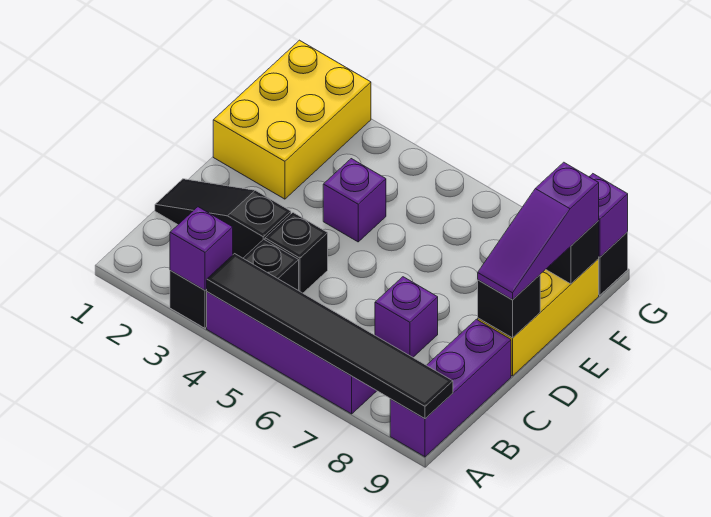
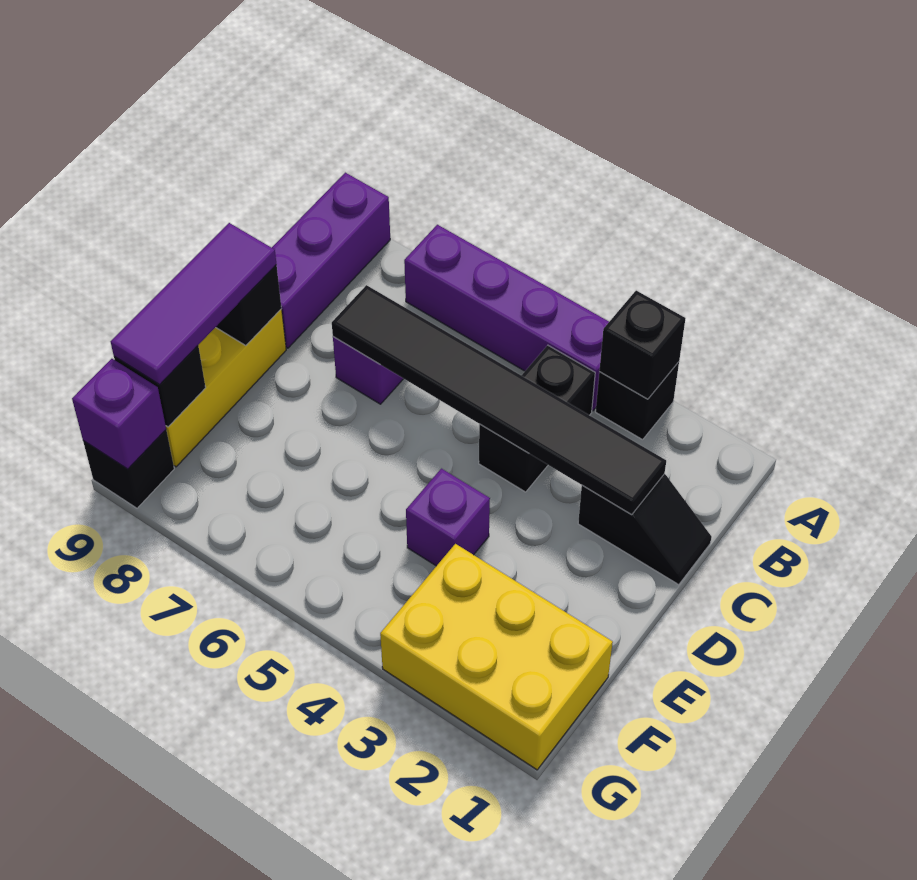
purple brick A3 level 2 -> black brick A3 level 2
black tile A4:A9 level 2 -> black tile C2:C7 level 2
black slope C1:C3 level 1 top 3 -> black slope C1:C2 level 1 top 2
purple slope D9:F9 level 3 top F -> purple tile D9:F9 level 3
yellow brick E1:G2 level 1 -> yellow brick F1:G3 level 1

